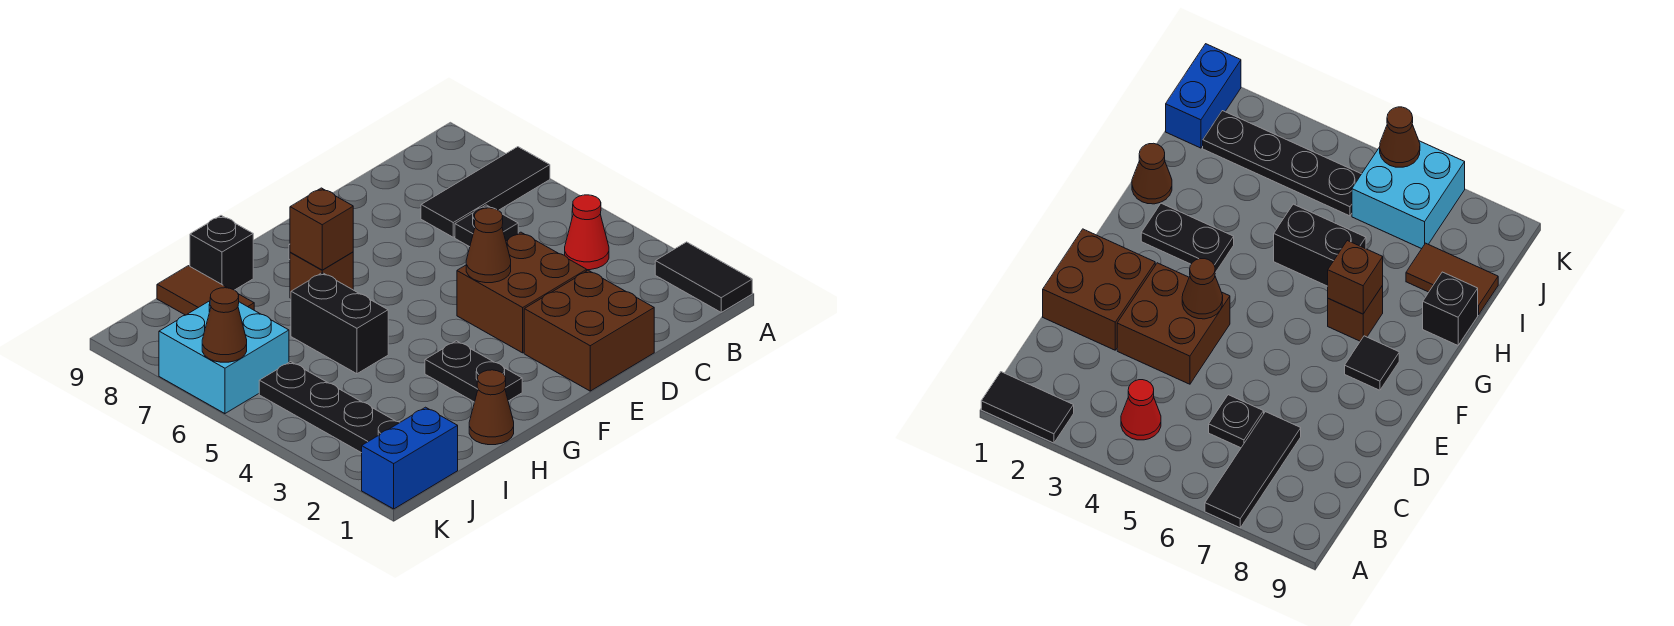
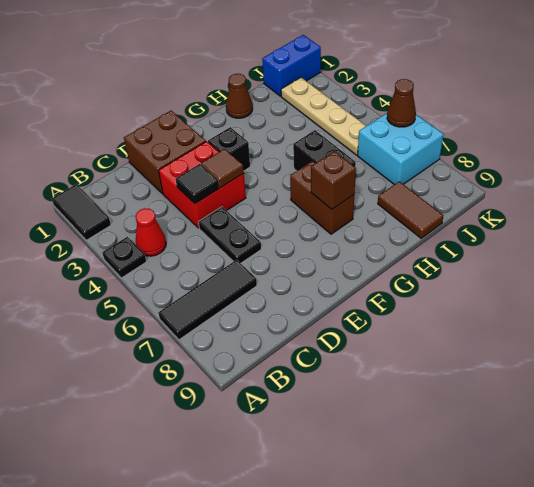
black plate C6 level 1 -> black plate A4 level 1
brown brick D3:E4 level 1 -> red brick D3:E4 level 1
brown cone E4 level 2 -> brown tile E4 level 2
black tile F8 level 1 -> black tile D4 level 2
black plate G2:G3 level 1 -> black plate D5:D6 level 1
brown brick G7 level 1 -> brown brick G6:G7 level 1
black brick H9 level 1 -> black brick F3 level 1
black plate J2:J5 level 1 -> tan plate J2:J5 level 1

